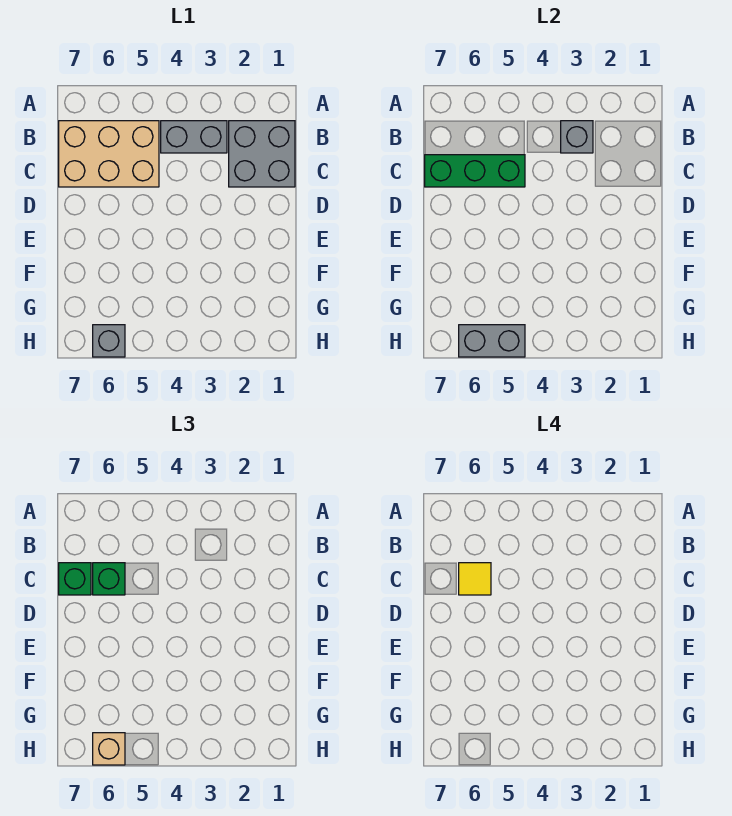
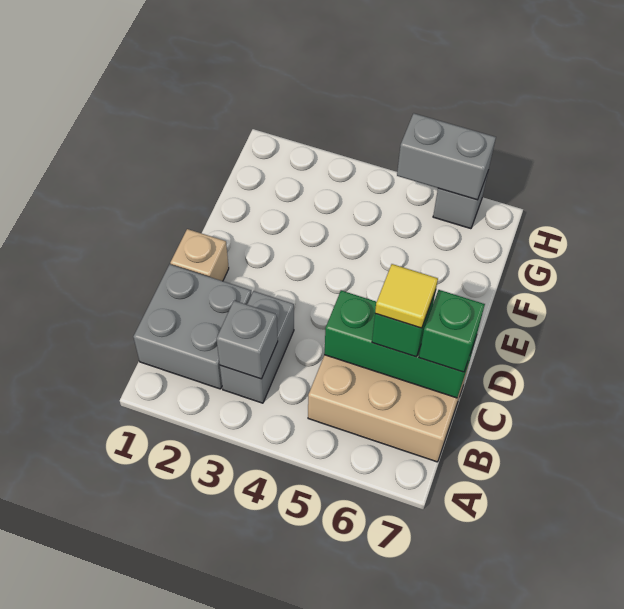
grey brick B3:B4 level 1 -> grey brick B3:C3 level 1
tan brick H6 level 3 -> tan brick D1 level 1

